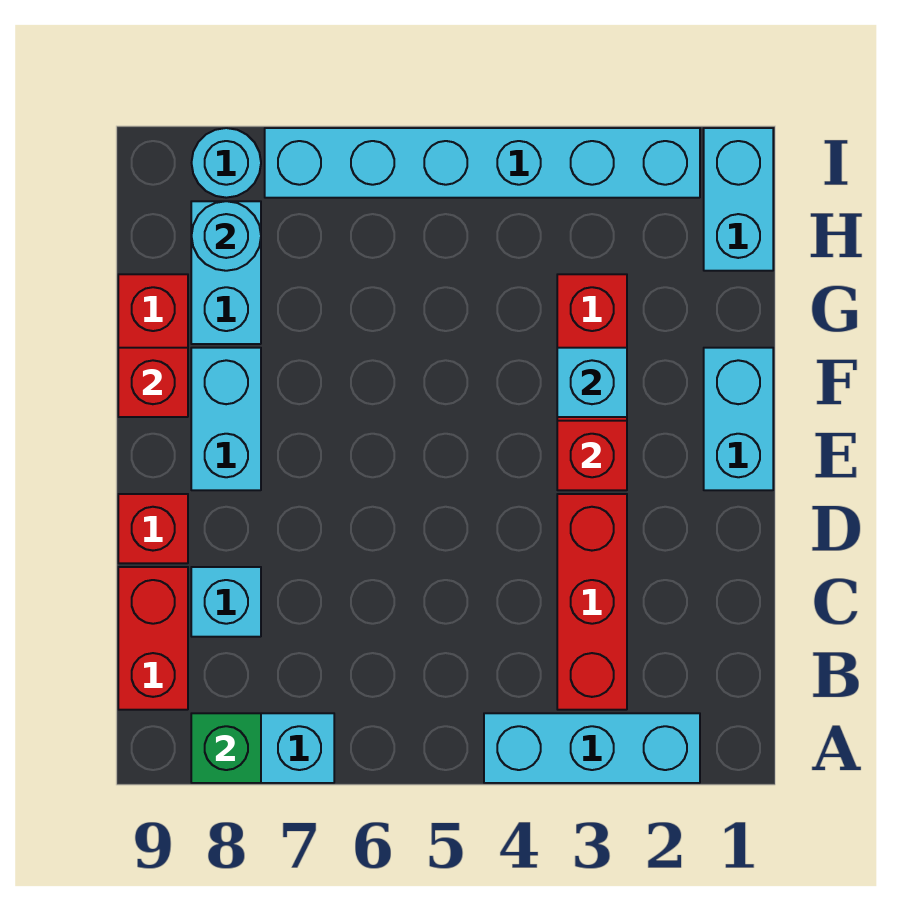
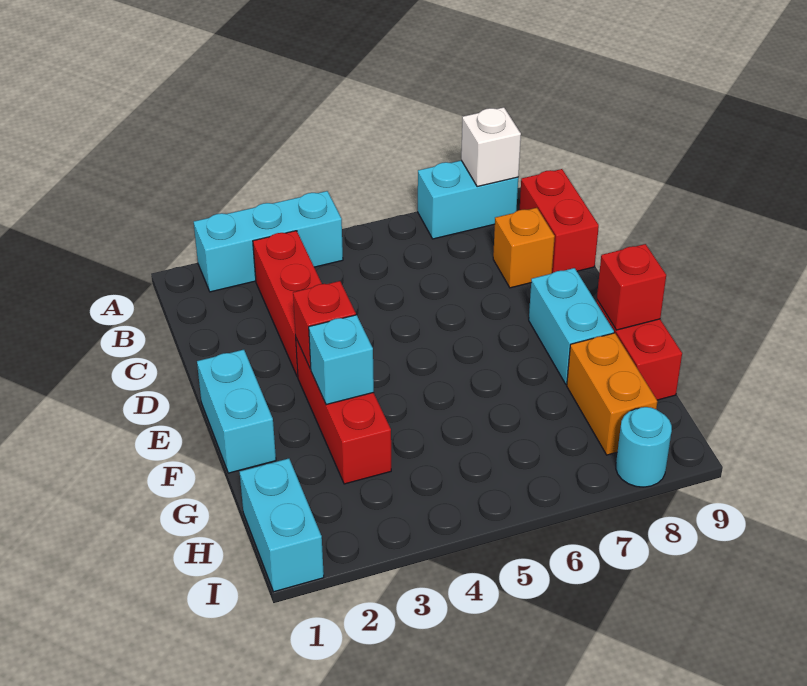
green brick A8 level 2 -> white brick A8 level 2
cyan brick C8 level 1 -> orange brick C8 level 1
red brick D9 level 1 -> none
cyan brick G8:H8 level 1 -> orange brick G8:H8 level 1
cyan round brick H8 level 2 -> none
cyan brick I2:I7 level 1 -> none

